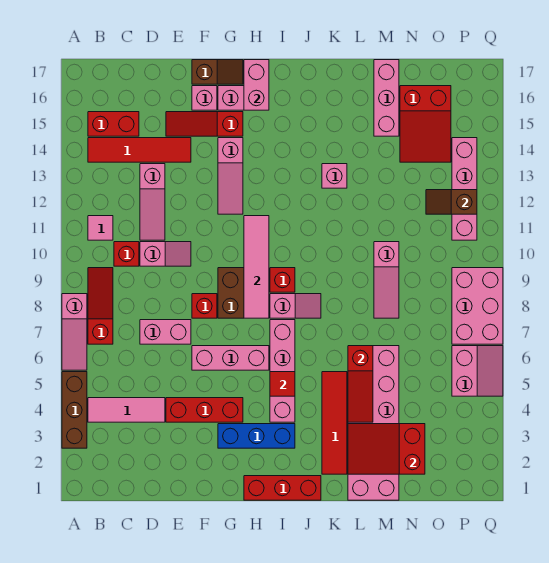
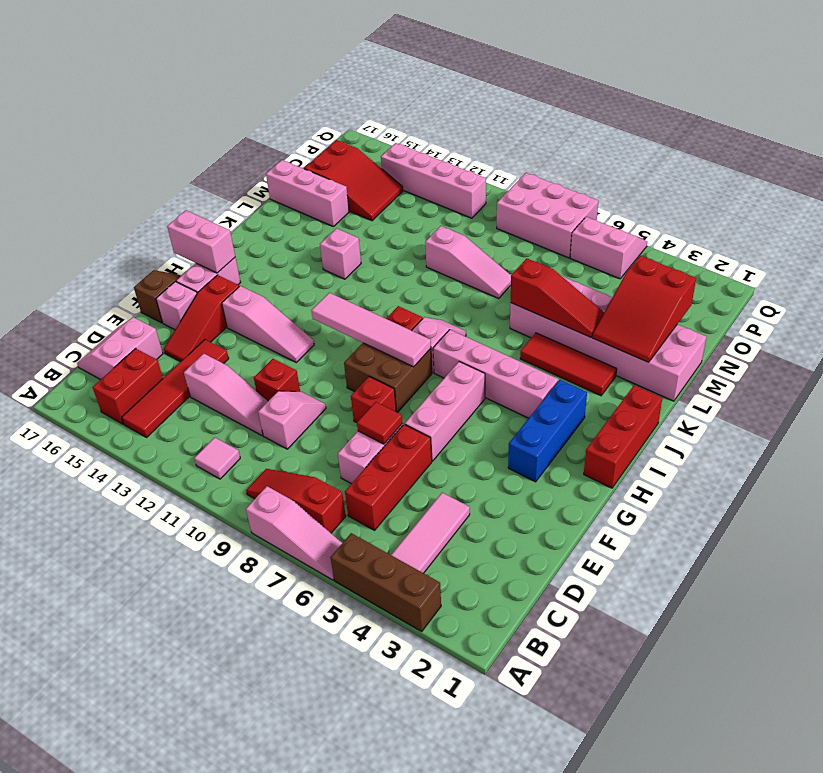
red brick C10 level 1 -> red brick E11 level 1
none -> pink slope C16:D17 level 1 top 16
red brick E4:G4 level 1 -> red brick C6:E6 level 1
red tile I5 level 2 -> red tile E7 level 2
red tile K2:K5 level 1 -> red tile K3:K5 level 1
brown slope O12:P12 level 2 top P -> none

